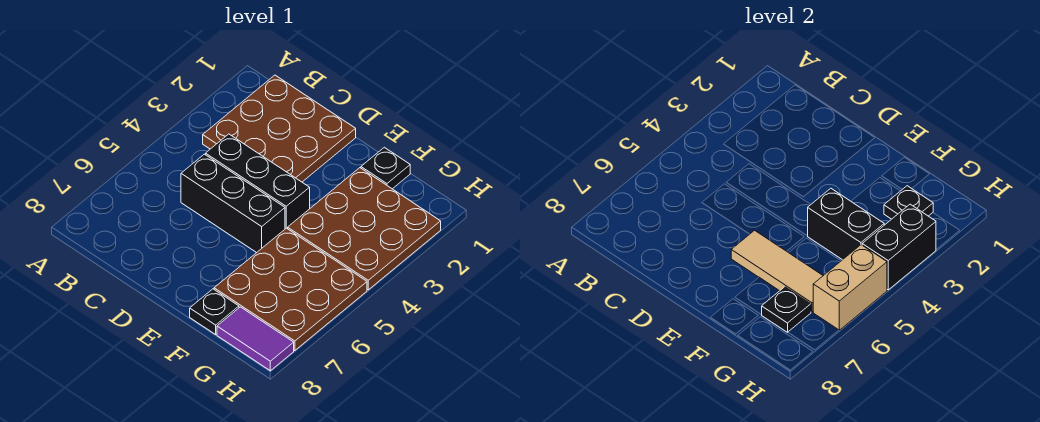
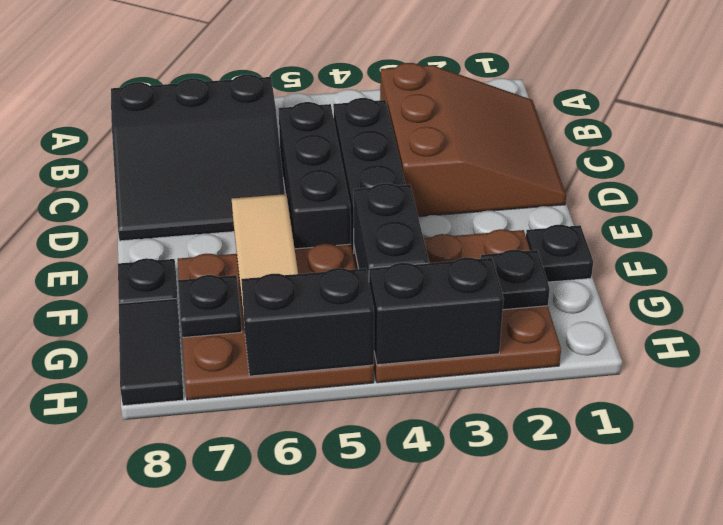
brown plate B1:D3 level 1 -> brown slope B1:D3 level 1 top 3
none -> black slope B6:D8 level 1 top B
purple tile G8:H8 level 1 -> black tile G8:H8 level 1
tan brick H5:H6 level 2 -> black brick H5:H6 level 2

